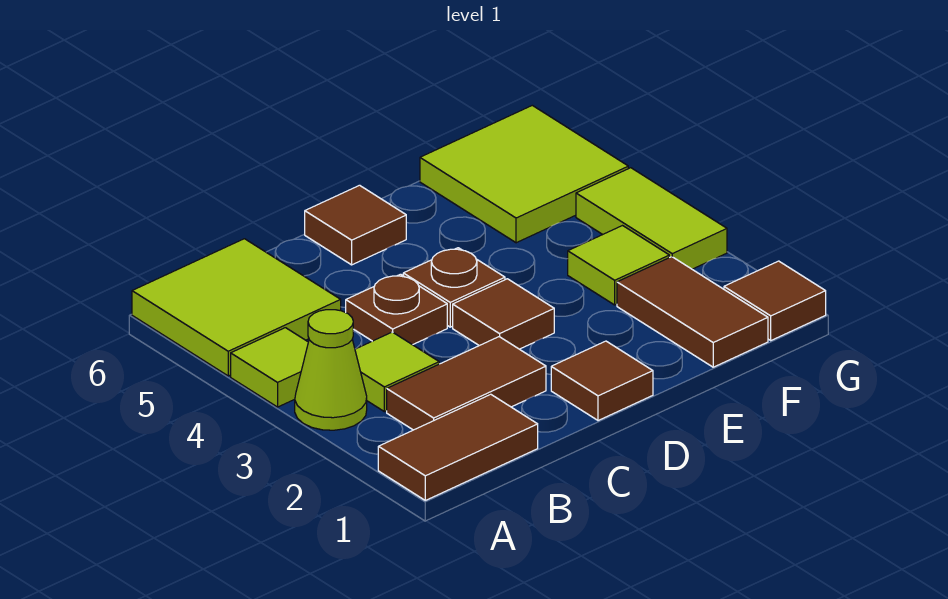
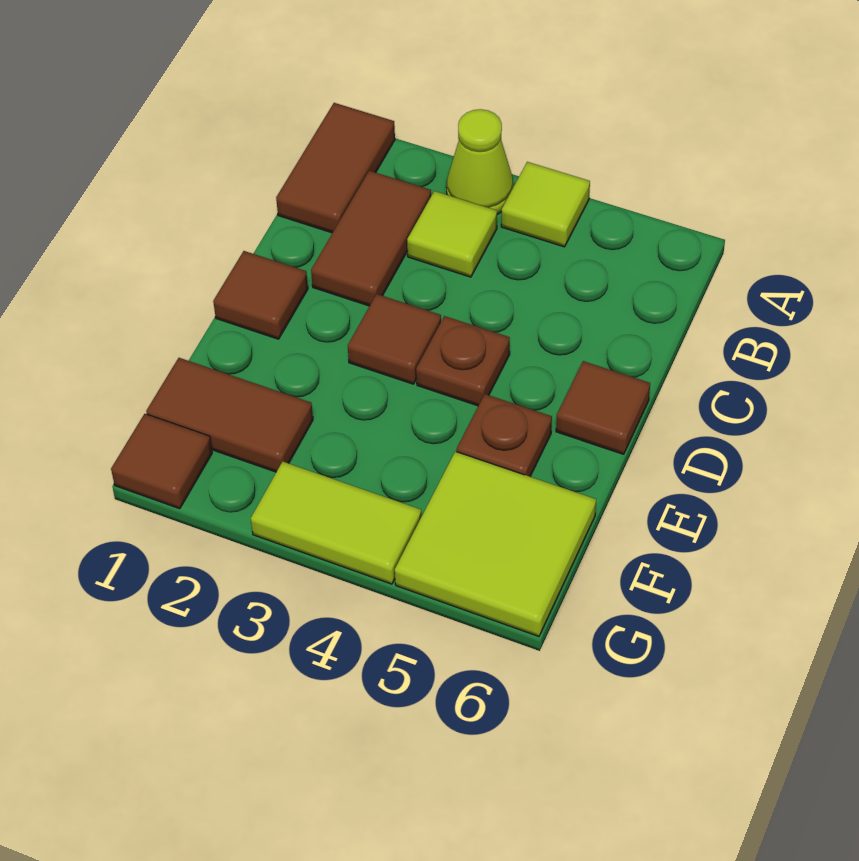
lime tile A5:B6 level 1 -> none
brown plate C4 level 1 -> brown plate E5 level 1
lime tile F3 level 1 -> none

